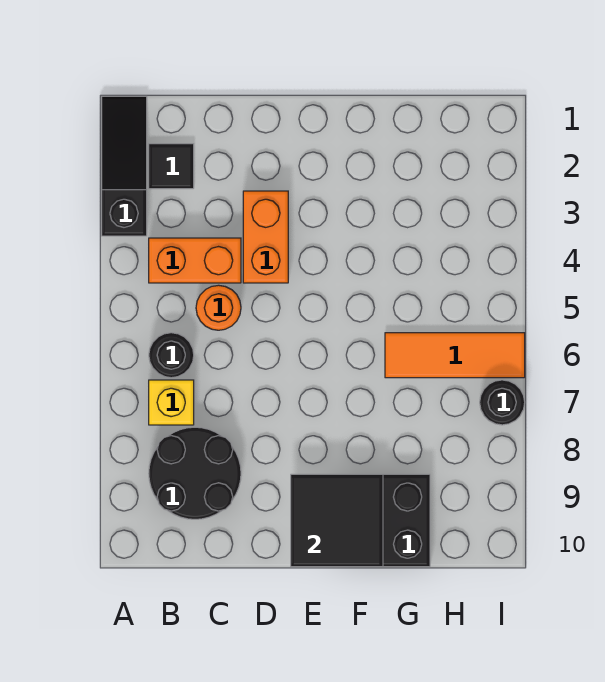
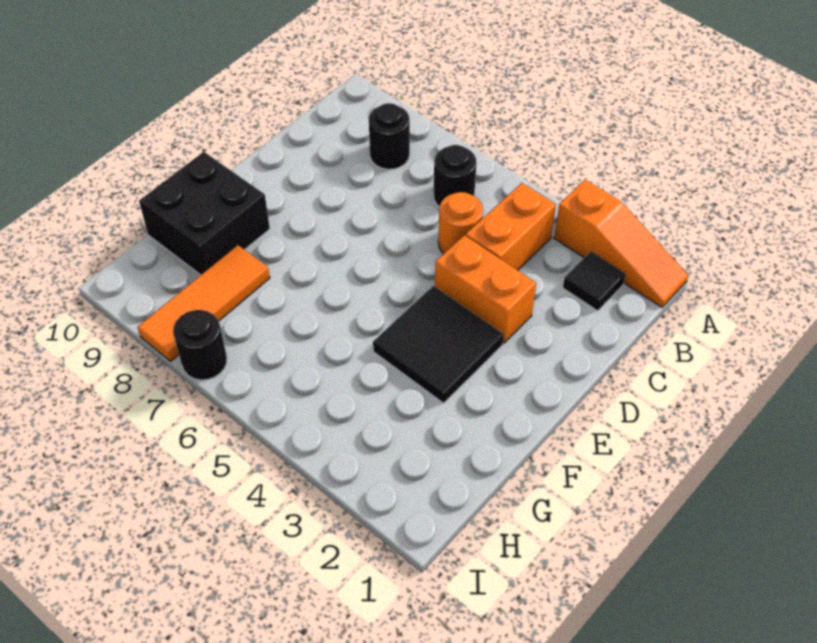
black slope A1:A3 level 1 top 3 -> orange slope A1:A3 level 1 top 3
yellow brick B7 level 1 -> none
black round brick B8:C9 level 1 -> black round brick B8 level 1
black tile E9:F10 level 2 -> black tile E3:F4 level 1
orange tile G6:I6 level 1 -> orange tile G8:I8 level 1

